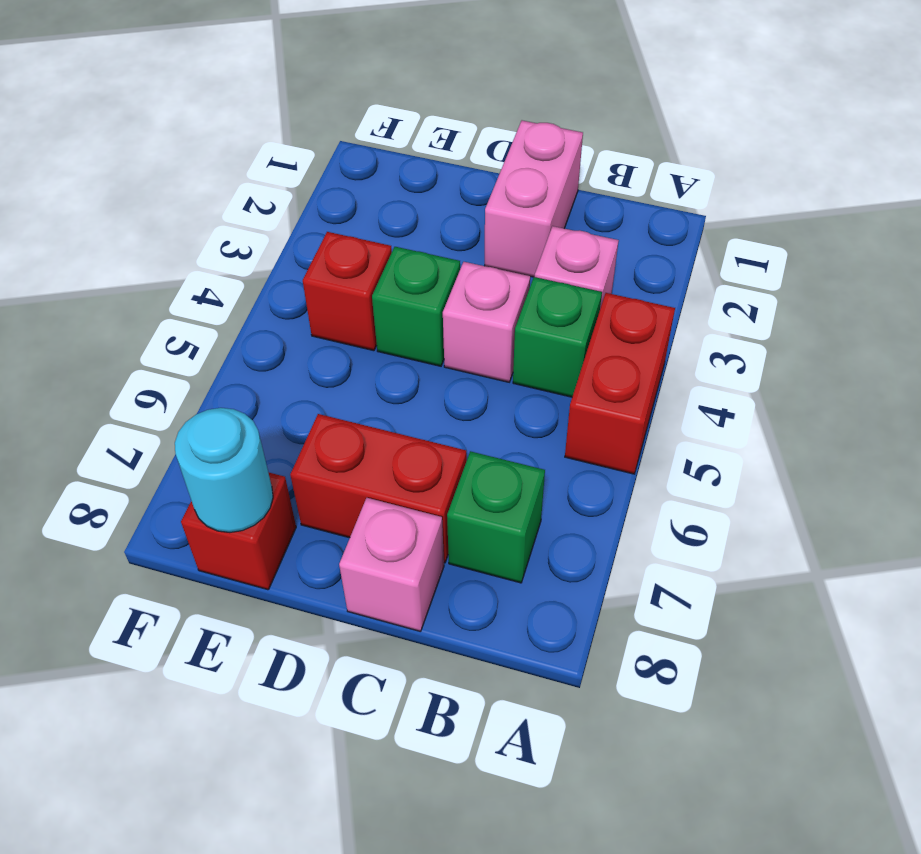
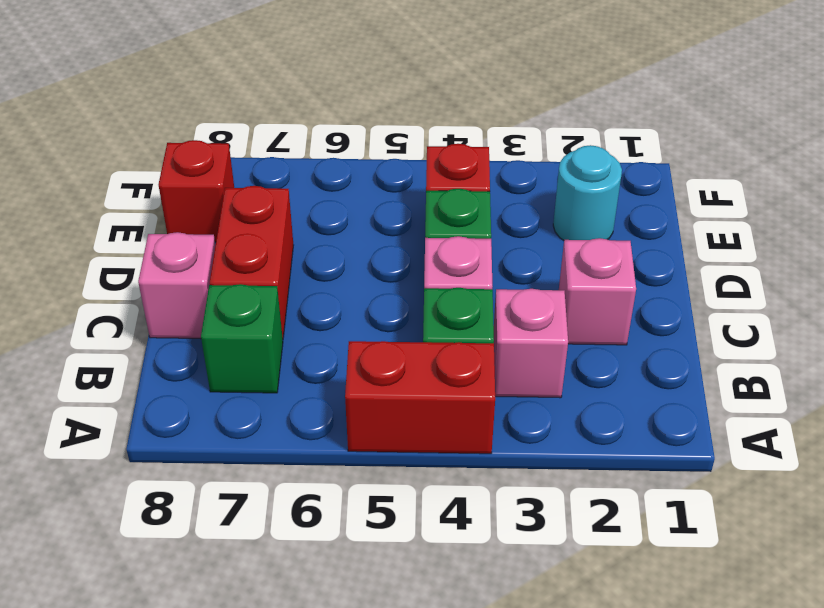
pink brick C1:C2 level 1 -> pink brick C2 level 1
cyan round brick E8 level 2 -> cyan round brick E2 level 1

